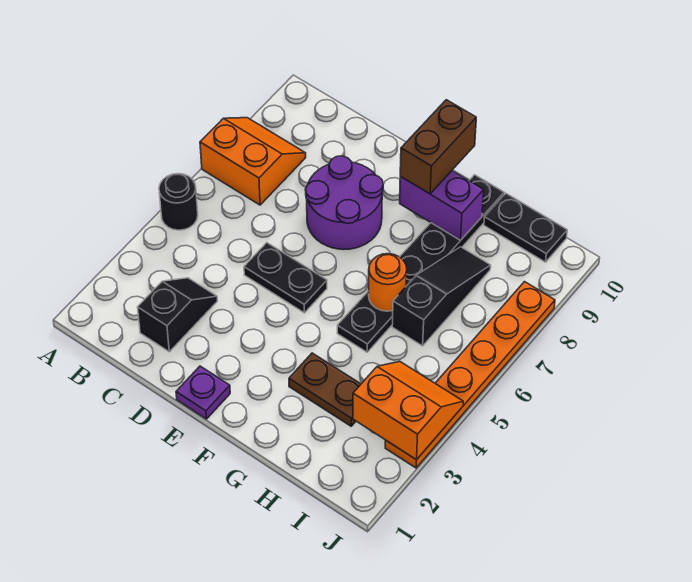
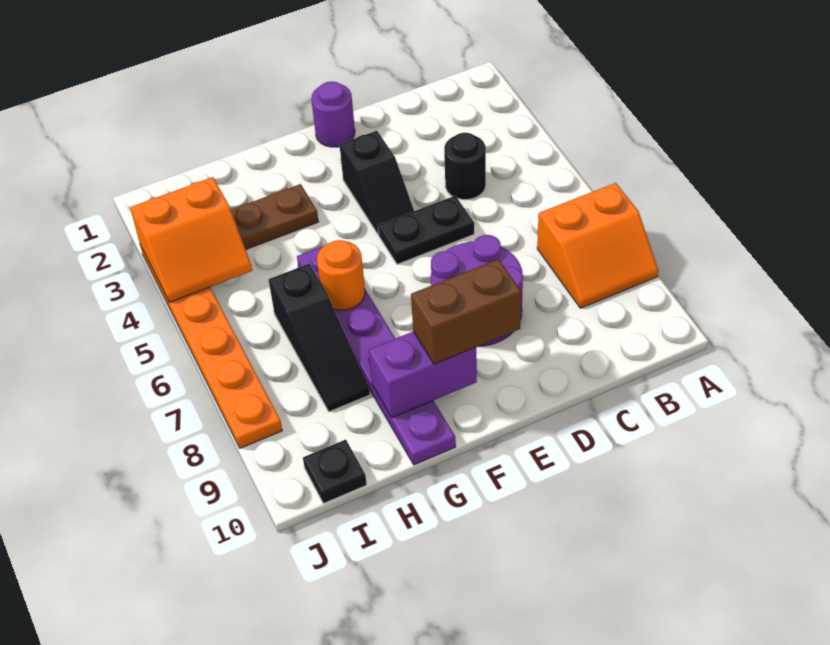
black round brick A5 level 1 -> black round brick C4 level 1
black slope C2:C3 level 1 top 2 -> black slope E3:E4 level 1 top 3
purple plate E1 level 1 -> purple round brick E1 level 1
brown brick F9:F10 level 3 -> brown brick E9:F9 level 3
black plate G5:G10 level 1 -> purple plate G5:G10 level 1
black plate H10:I10 level 1 -> black plate I10 level 1

